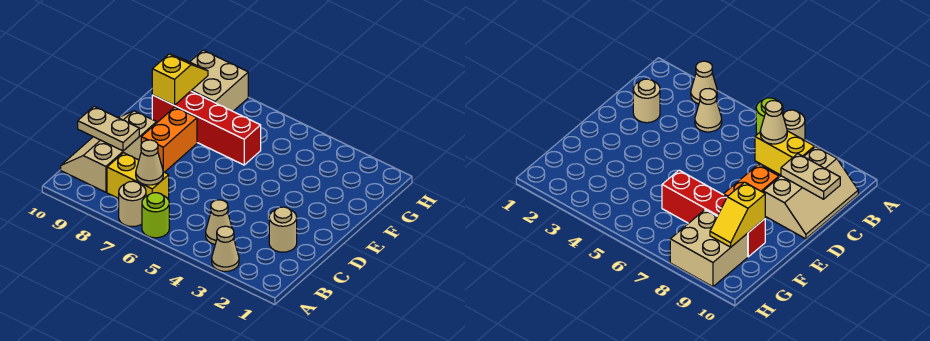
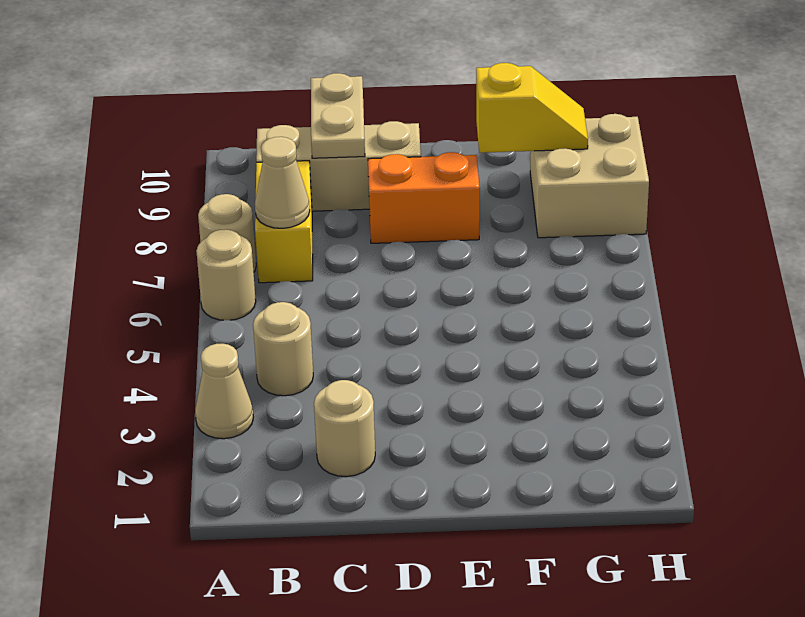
lime round brick A6 level 1 -> tan round brick A6 level 1
tan cone B4 level 1 -> tan round brick B4 level 1
red brick F6:F9 level 1 -> none

